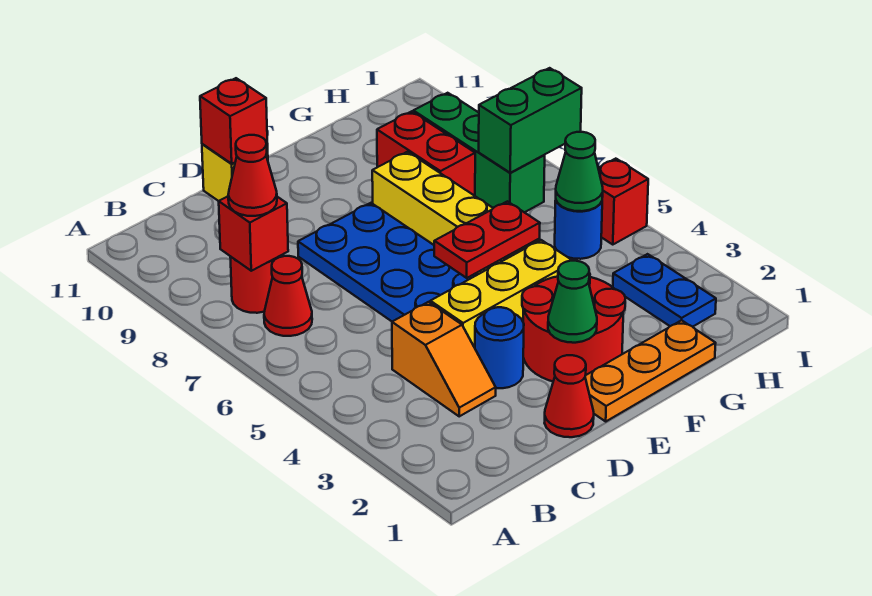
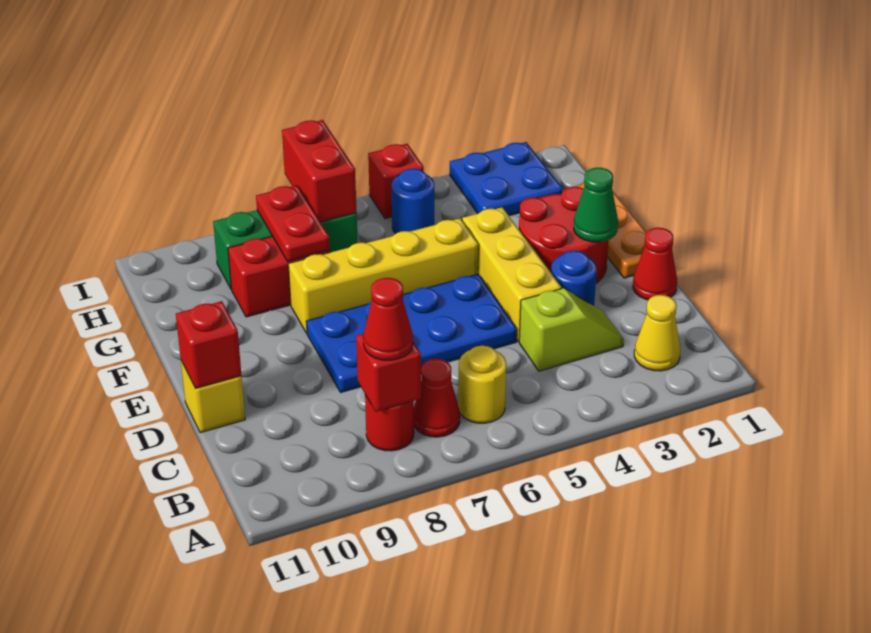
none -> yellow cone B2 level 1
none -> yellow round brick B6 level 1
orange slope C3:C4 level 1 top 4 -> lime slope C3:C4 level 1 top 4
red plate E5:F5 level 2 -> red plate G8:H8 level 2
blue plate H2:H3 level 1 -> blue plate H2:I3 level 1
green cone H5 level 2 -> none
green brick H7:I7 level 2 -> red brick H7:I7 level 2

